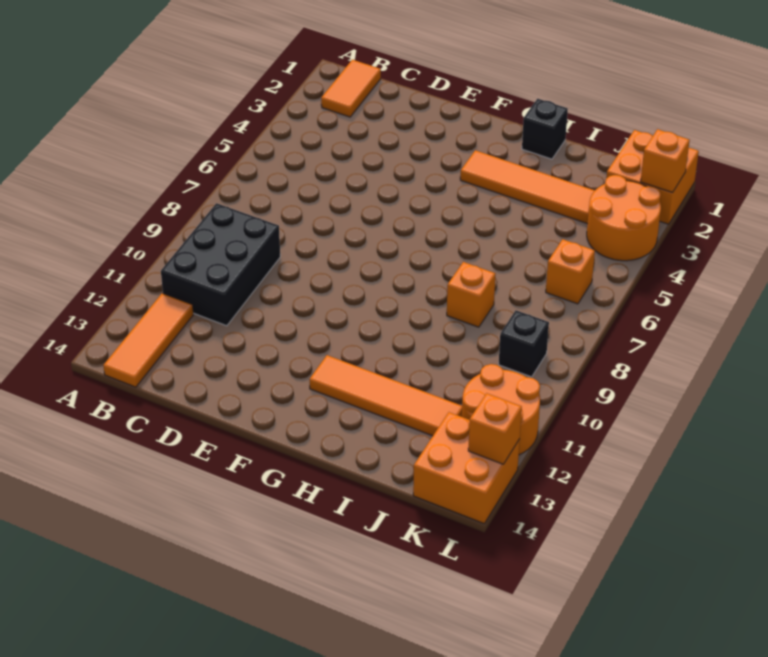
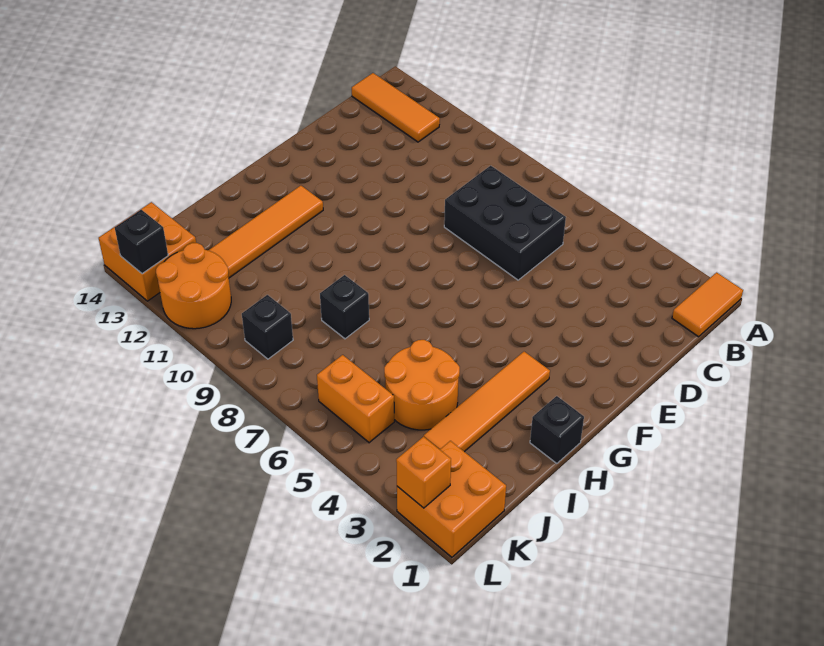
orange tile B1:B2 level 1 -> orange tile A1:B1 level 1
black brick B9:C11 level 1 -> black brick C6:D8 level 1
orange brick I8 level 1 -> black brick I8 level 1
orange round brick K3:L4 level 1 -> orange round brick I4:J5 level 1
orange brick K6 level 1 -> orange brick K5:K6 level 1
orange brick L13 level 2 -> black brick L13 level 2

